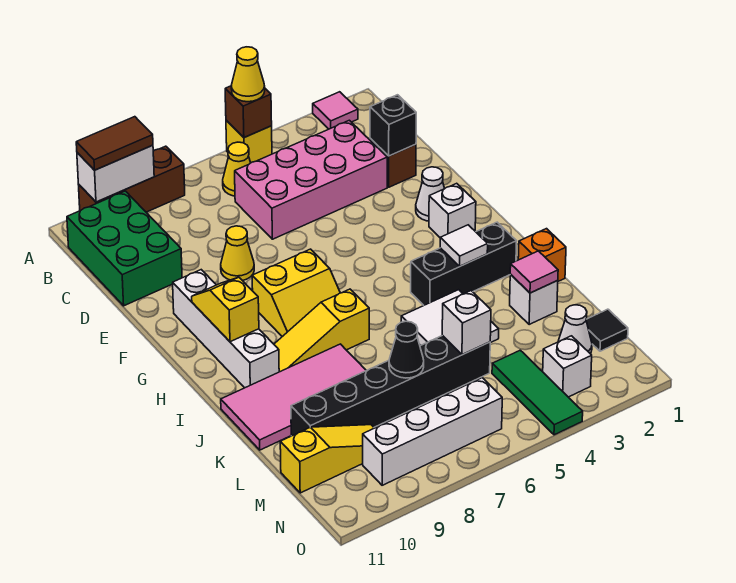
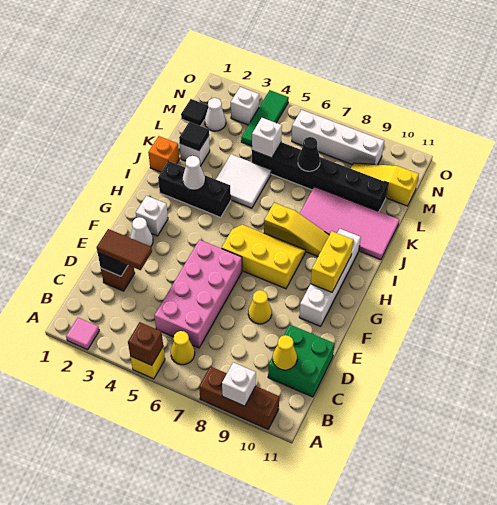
yellow cone A5 level 3 -> yellow cone C10 level 2
white brick A9:A10 level 2 -> white brick A9 level 2
brown tile A9:A10 level 3 -> brown tile D2:D3 level 3
green brick B10:D11 level 1 -> green brick C10:D11 level 1
pink brick C3:D6 level 1 -> pink brick C5:F6 level 1
yellow slope G7:H8 level 1 top G -> yellow slope G6:H8 level 1 top G
yellow slope G10:H10 level 2 top H -> yellow brick G10:H10 level 2
white tile I3 level 2 -> white cone I3 level 2
pink tile K2 level 2 -> black tile K2 level 2

